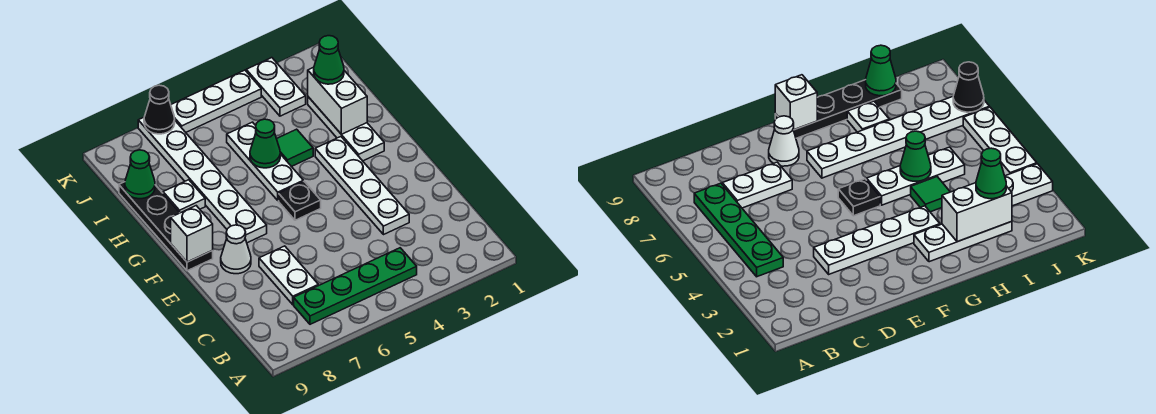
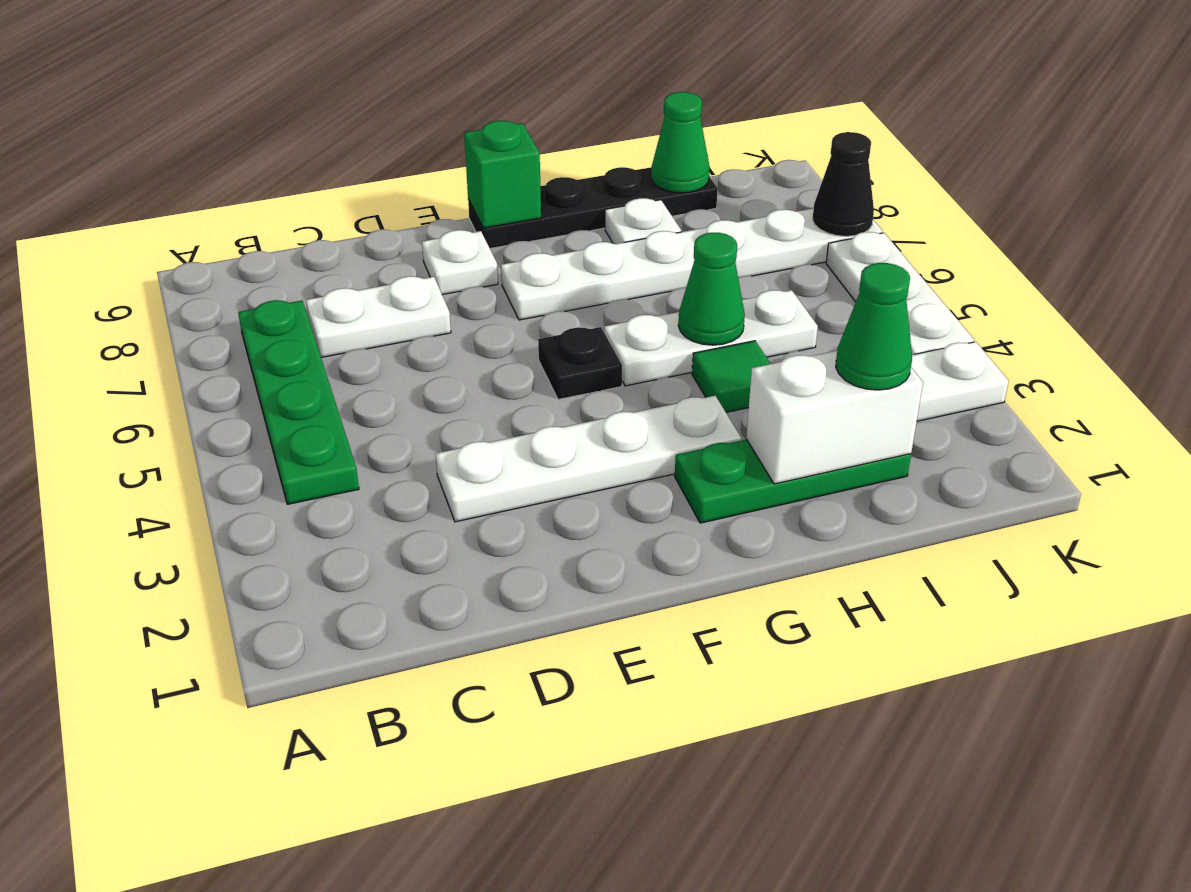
white cone E8 level 1 -> white plate E8 level 1
white brick F9 level 2 -> green brick F9 level 2
white plate G2:I2 level 1 -> green plate G2:I2 level 1

